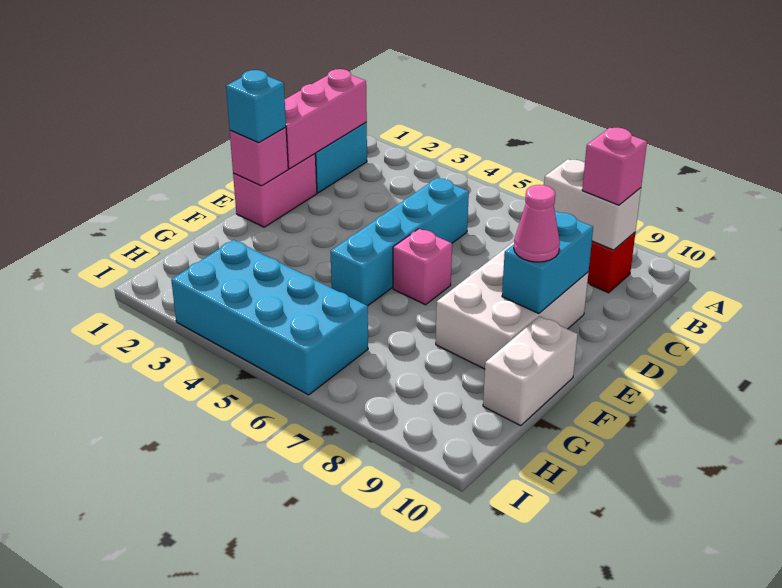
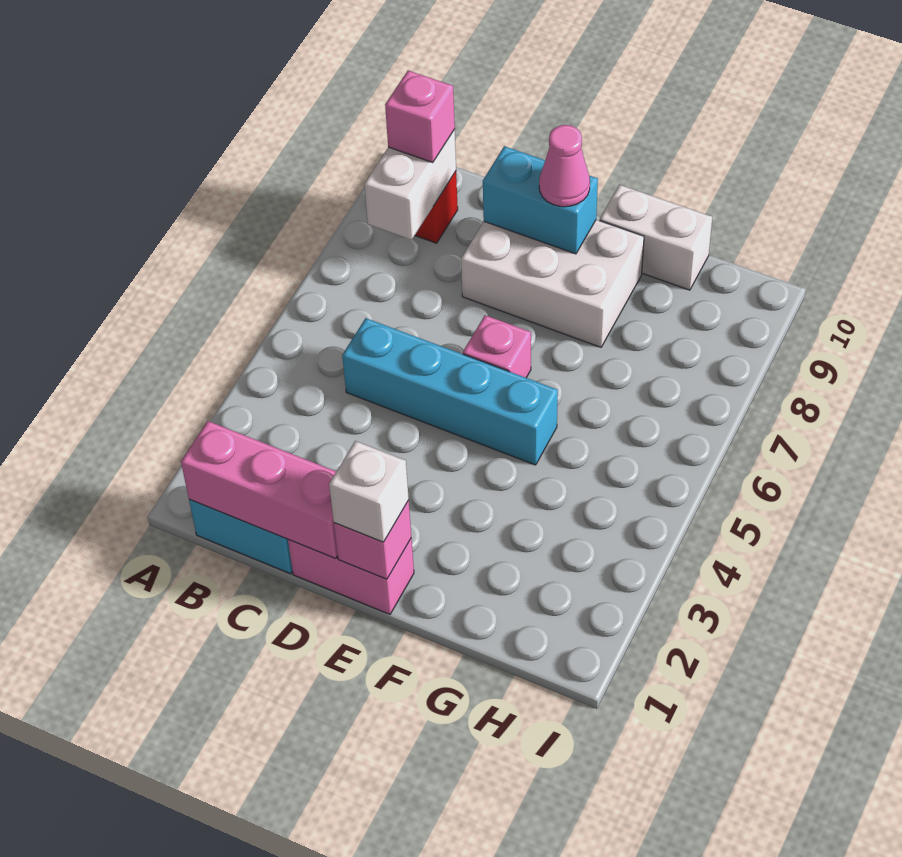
cyan brick E1 level 3 -> white brick E1 level 3
cyan brick H3:I6 level 1 -> none

